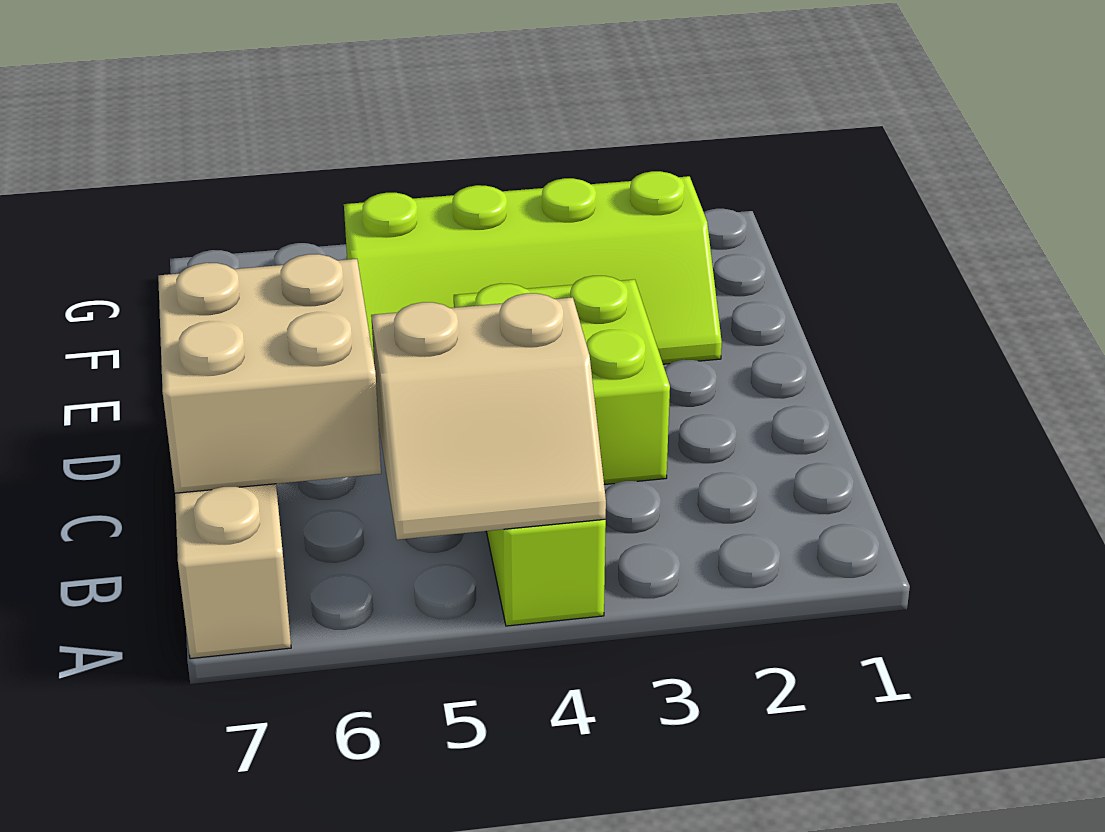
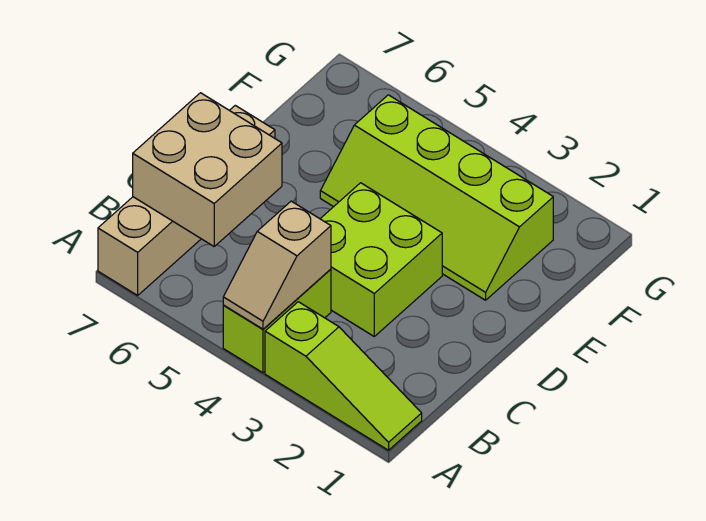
none -> lime slope A1:A3 level 1 top 3
tan slope A4:B5 level 2 top B -> tan slope A4:B4 level 2 top B

